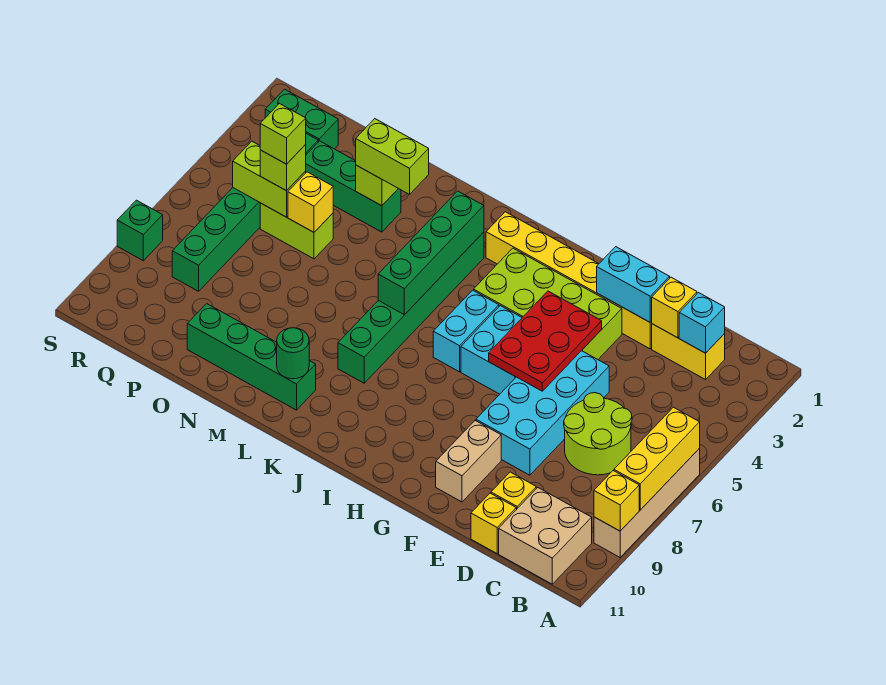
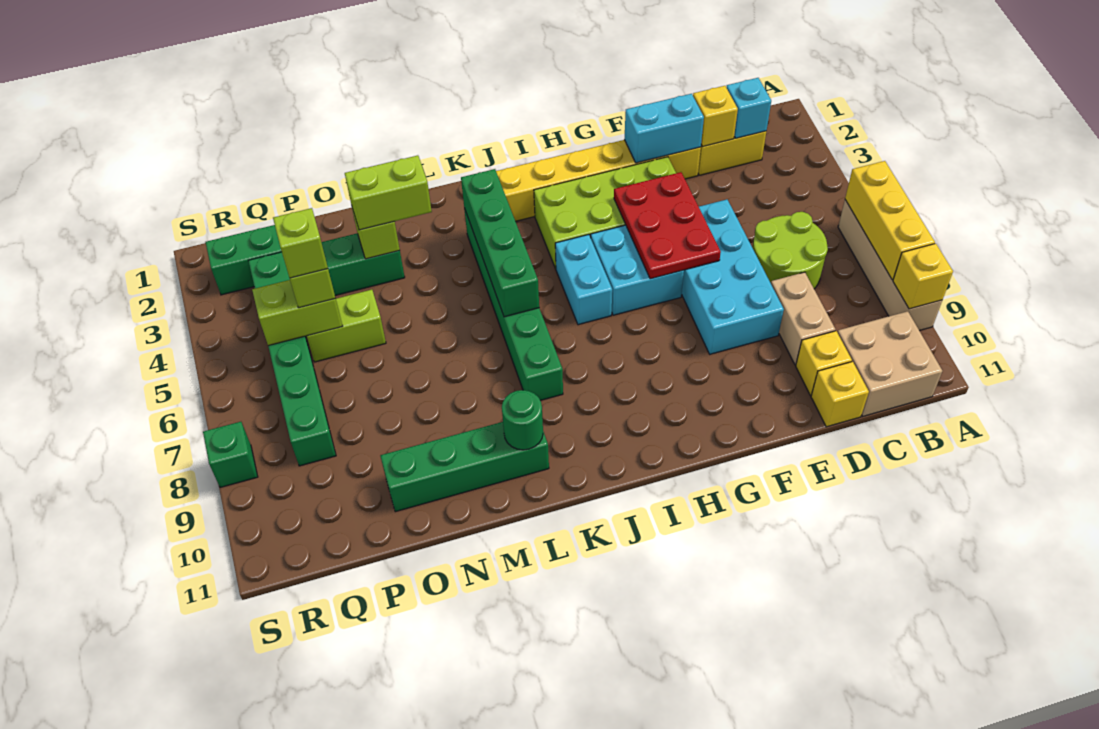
tan brick F9:F10 level 1 -> tan brick D8:D9 level 1
yellow brick O5 level 2 -> none

